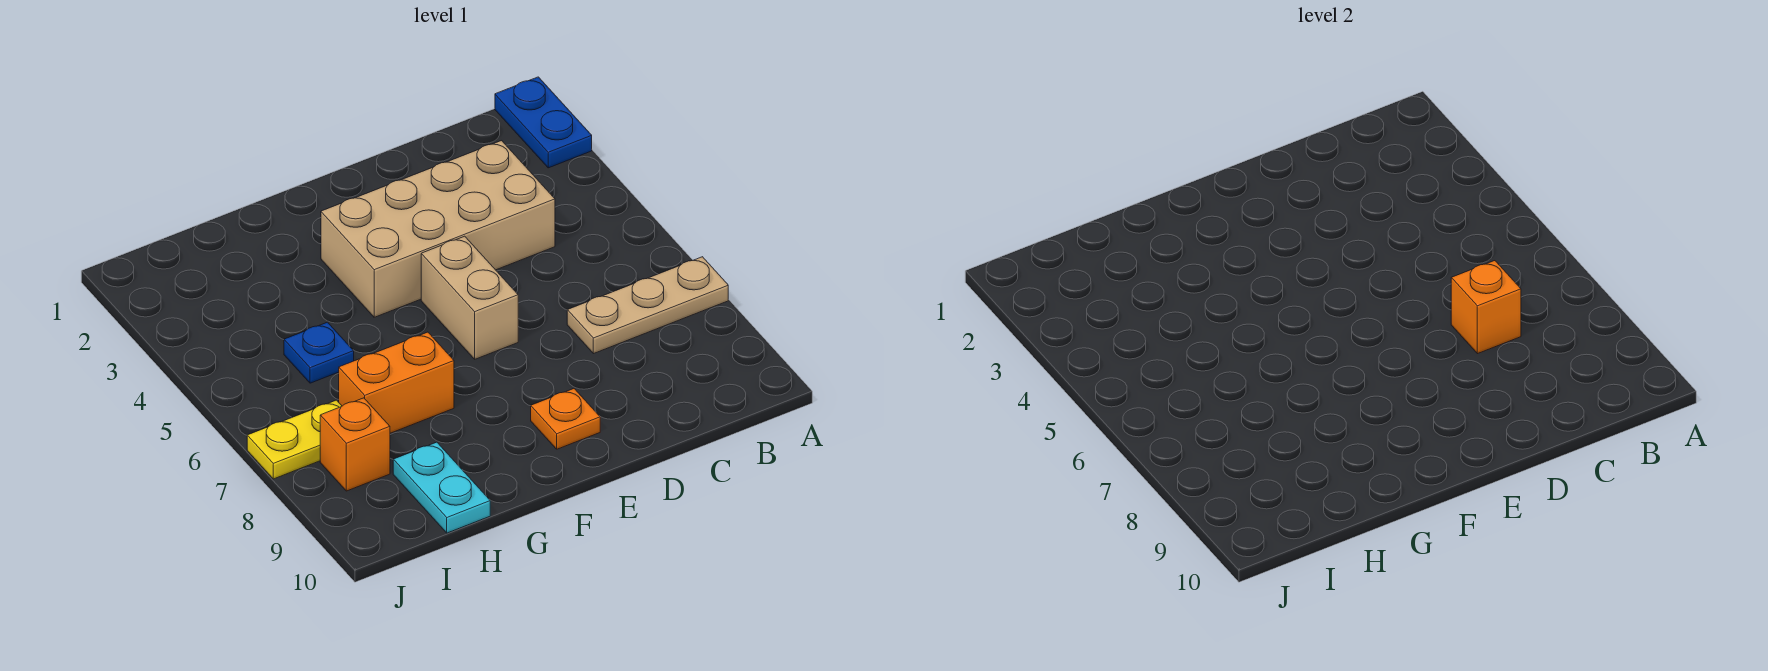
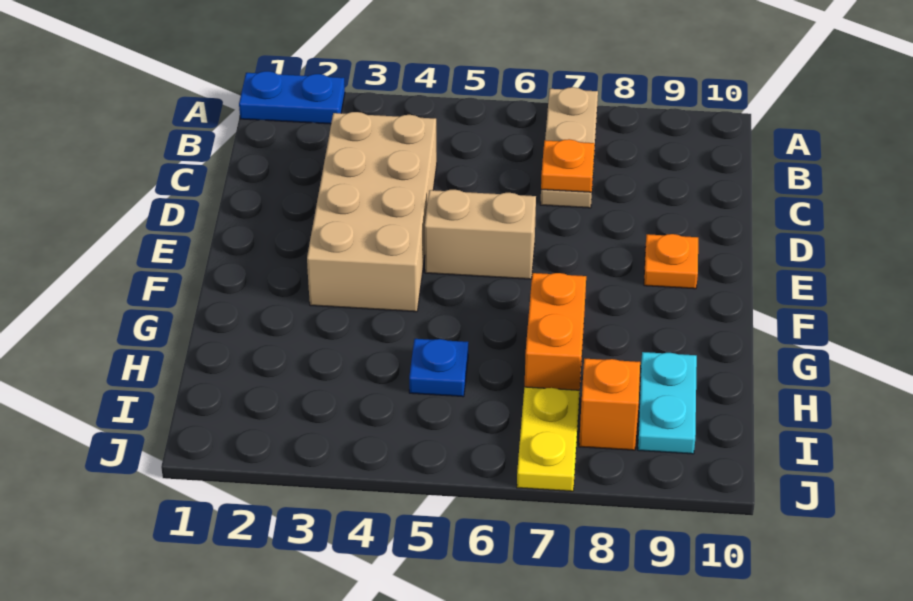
orange brick C7 level 2 -> orange plate C7 level 2
cyan plate H9:H10 level 1 -> cyan plate H9:I9 level 1

